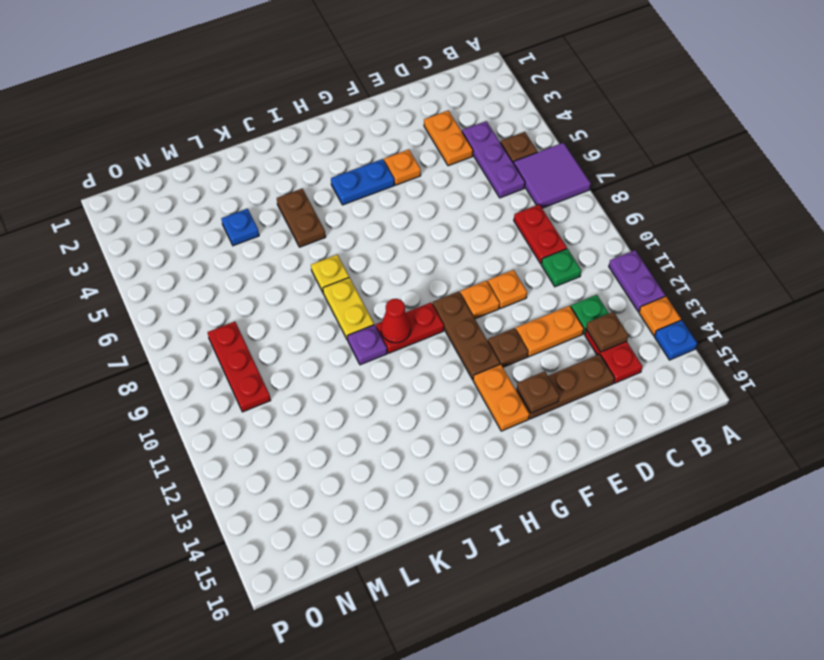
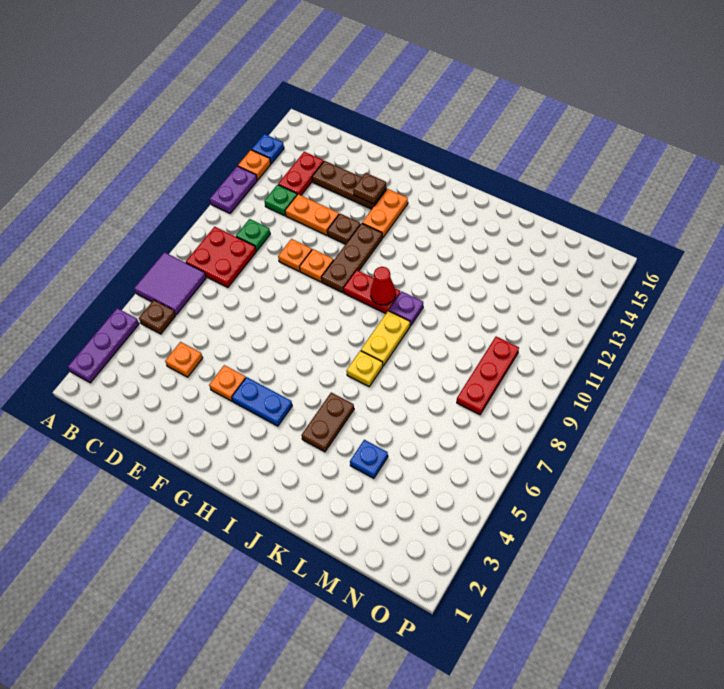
purple plate C4:C6 level 1 -> purple plate A2:A4 level 1
red plate C8:C9 level 1 -> red plate B8:C9 level 1
brown plate C13 level 2 -> none
orange plate D3:D4 level 1 -> orange plate D4 level 1

